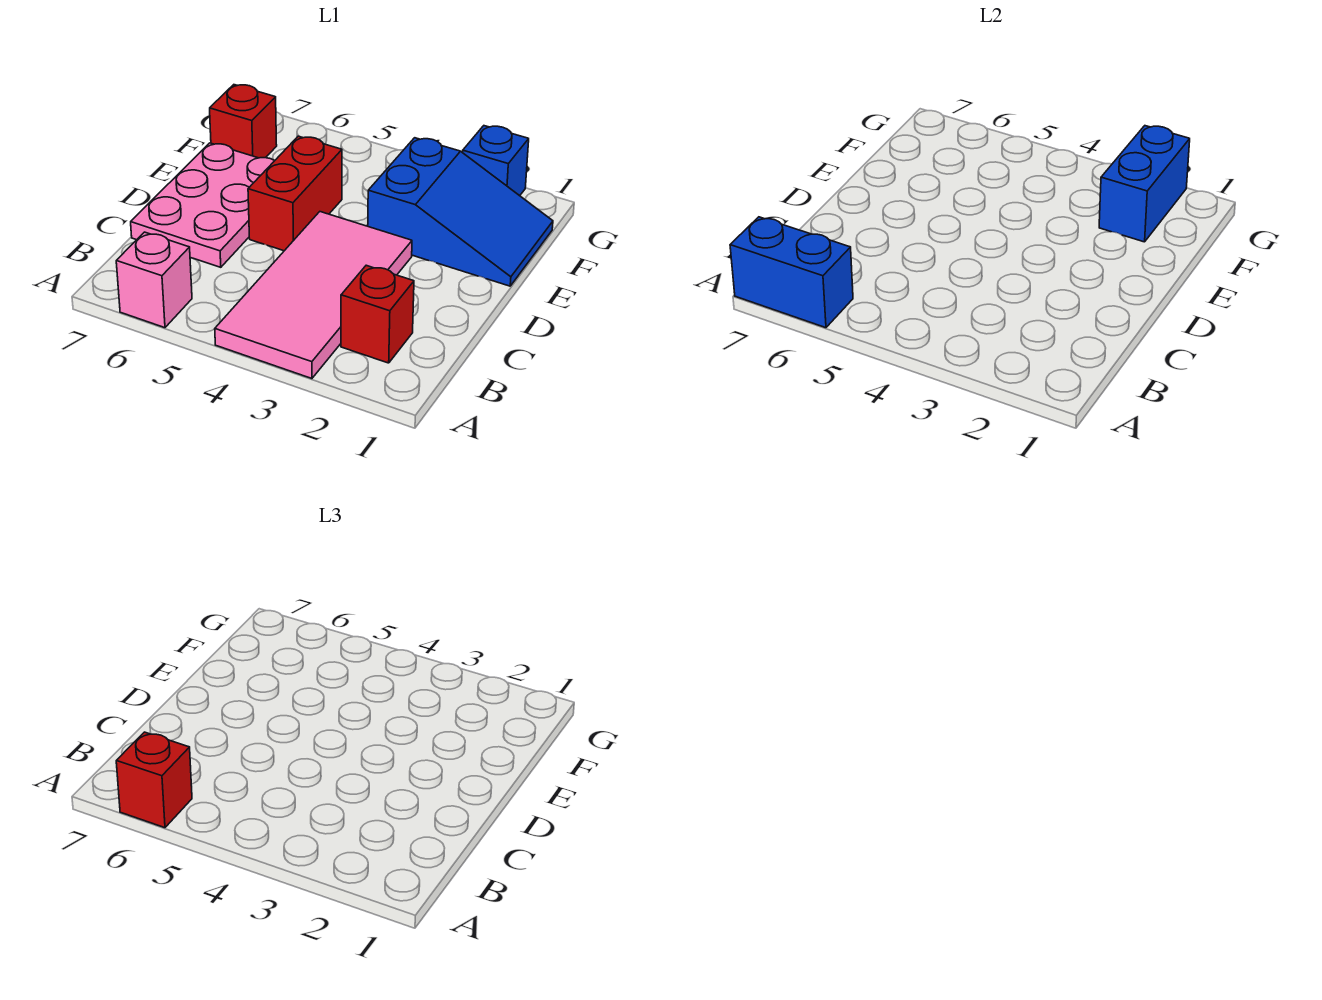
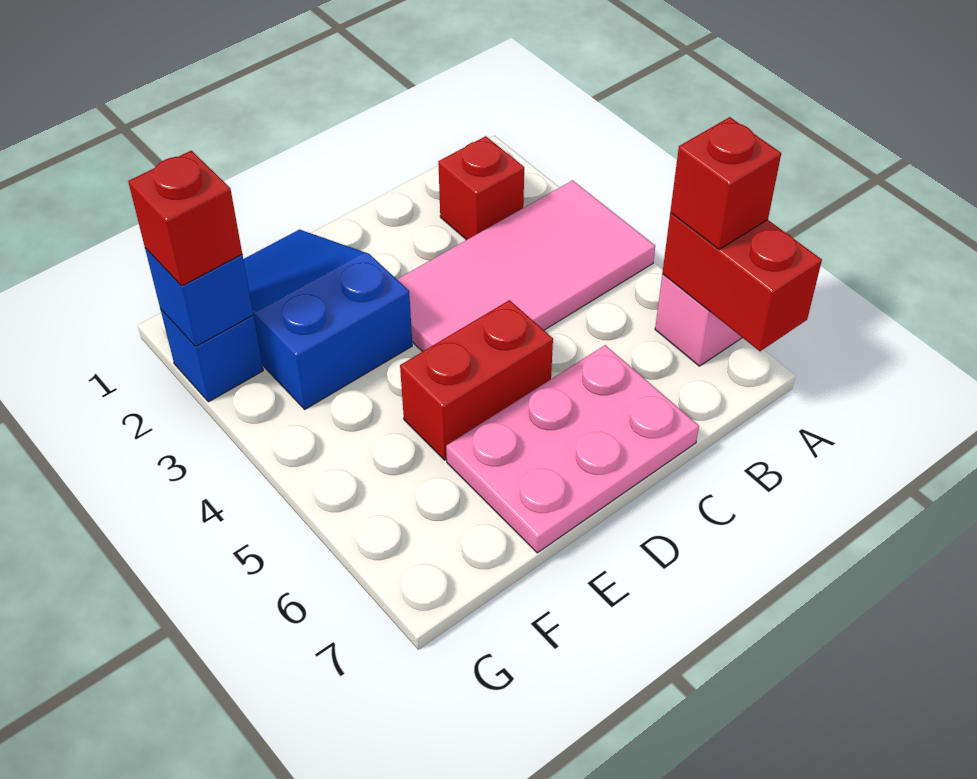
blue brick A6:A7 level 2 -> red brick A6:A7 level 2
blue brick F2:G2 level 2 -> blue brick G2 level 2
red brick F7 level 1 -> red brick G2 level 3

